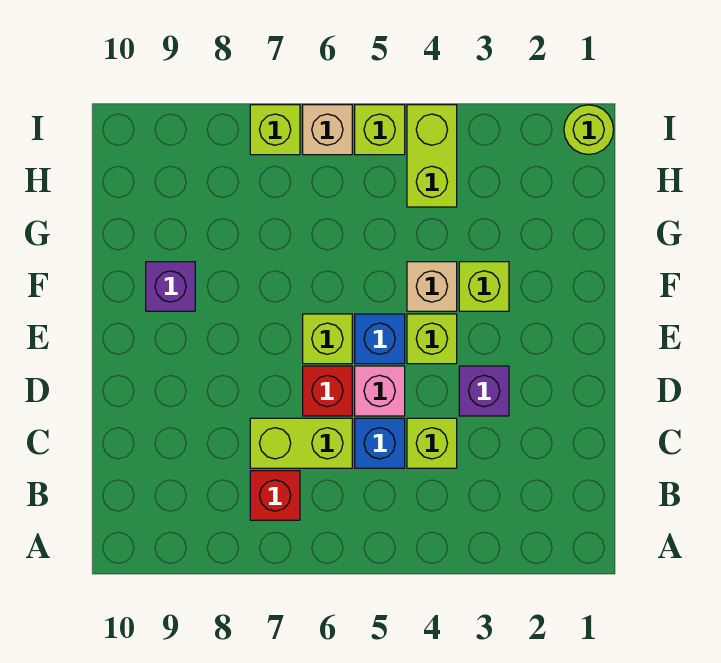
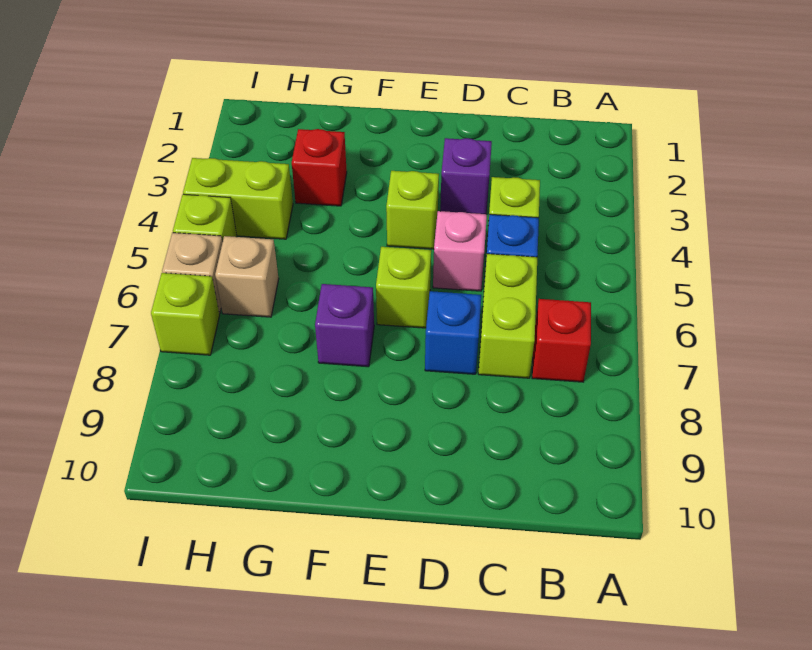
red brick D6 level 1 -> red brick G3 level 1
blue brick E5 level 1 -> blue brick D7 level 1
lime brick F3 level 1 -> none
tan brick F4 level 1 -> tan brick H6 level 1
purple brick F9 level 1 -> purple brick F7 level 1
lime round brick I1 level 1 -> none

